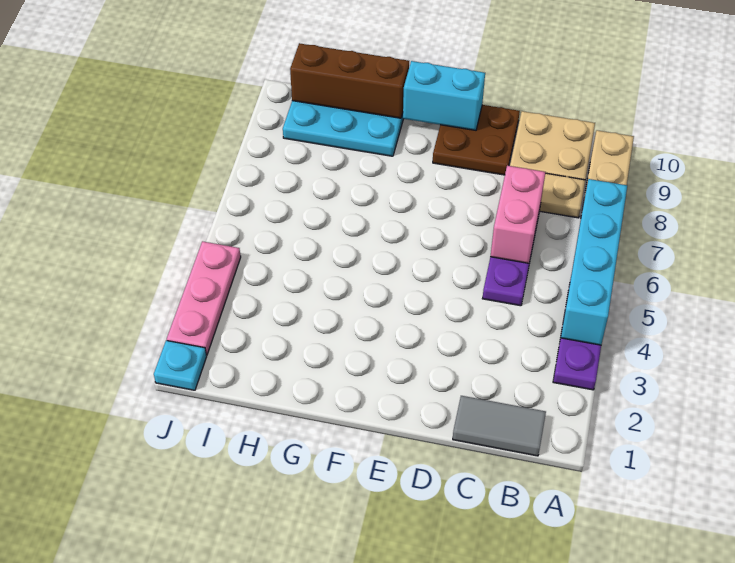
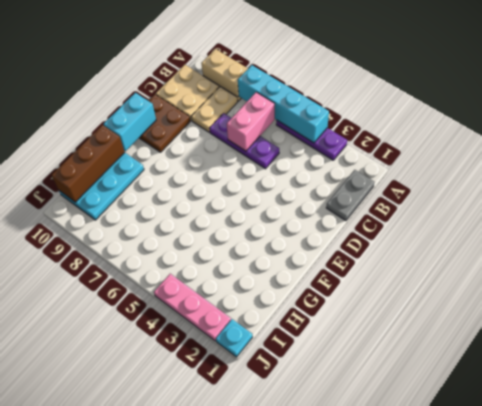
grey tile B1:C1 level 1 -> grey plate B1:C1 level 1
pink brick C6:C7 level 2 -> pink brick B6:C6 level 2

